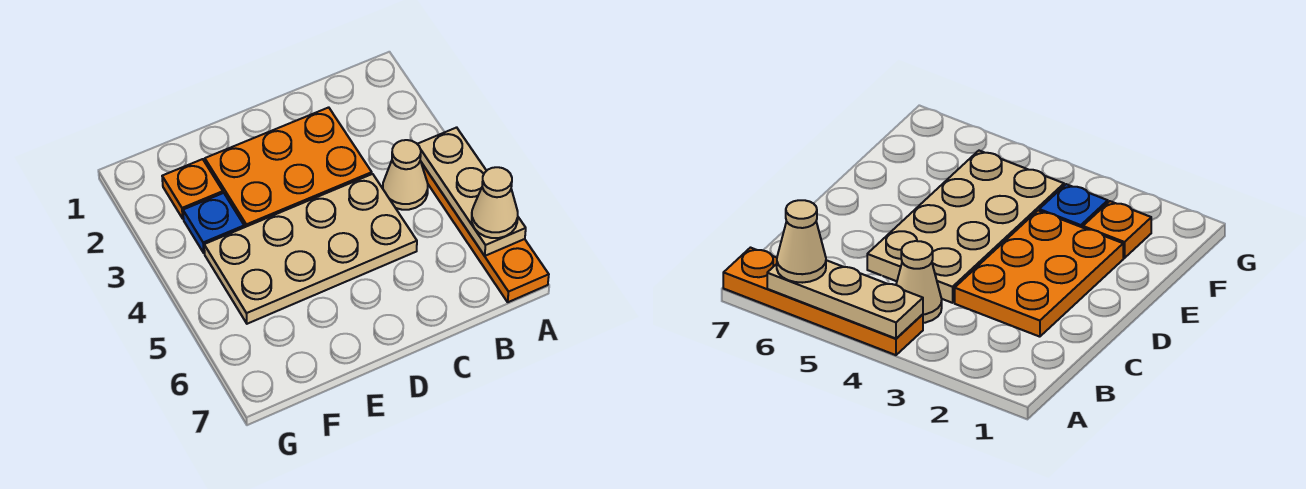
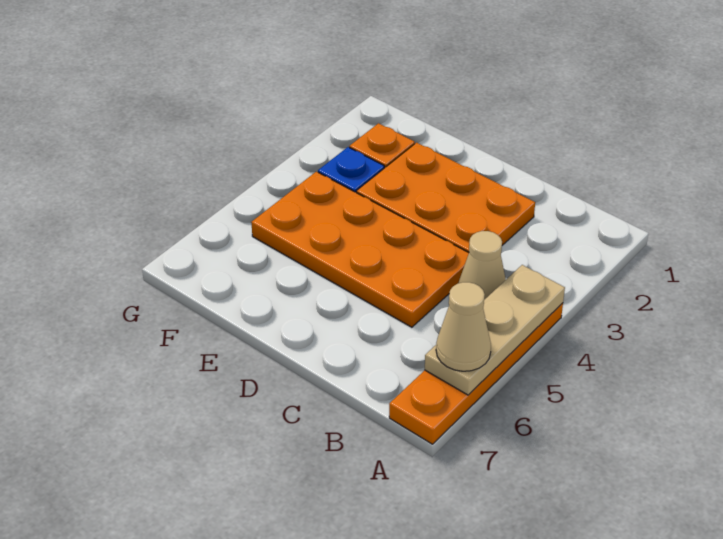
tan plate C4:F5 level 1 -> orange plate C4:F5 level 1

